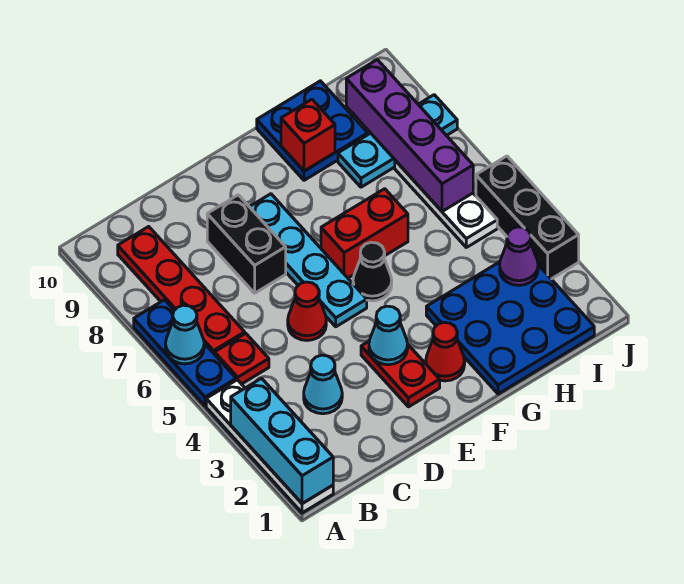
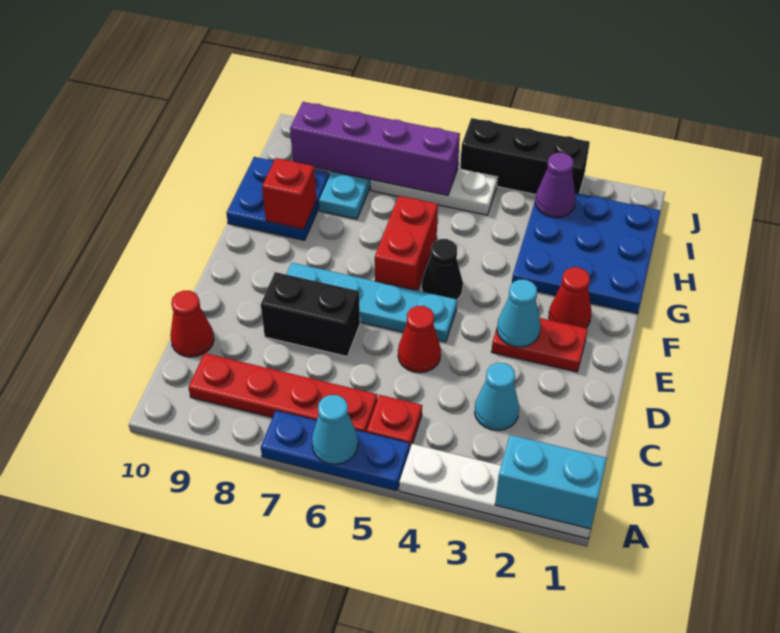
cyan brick A1:A3 level 2 -> cyan brick A1:A2 level 2
none -> red cone C10 level 1

